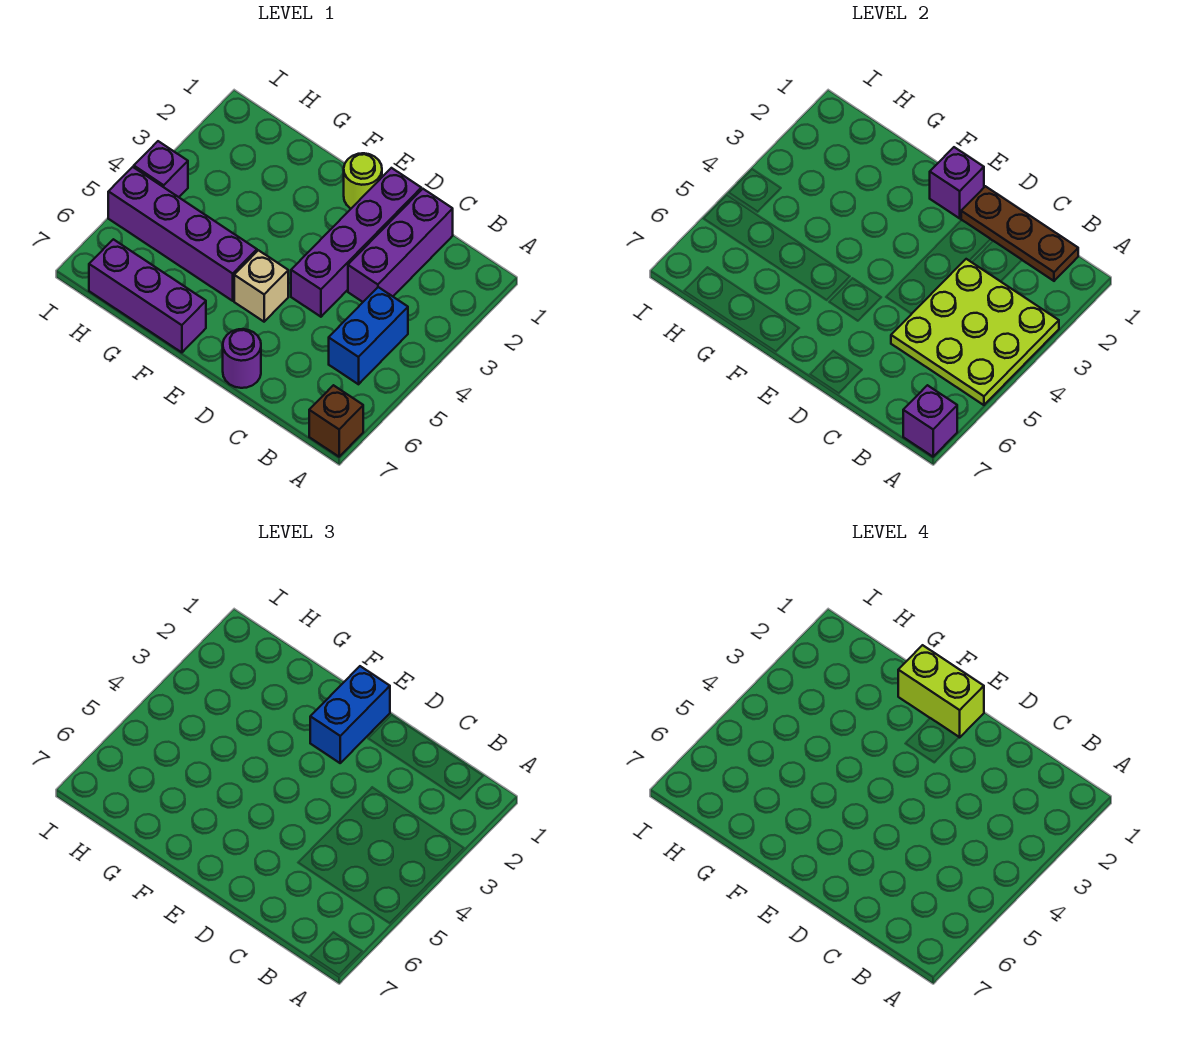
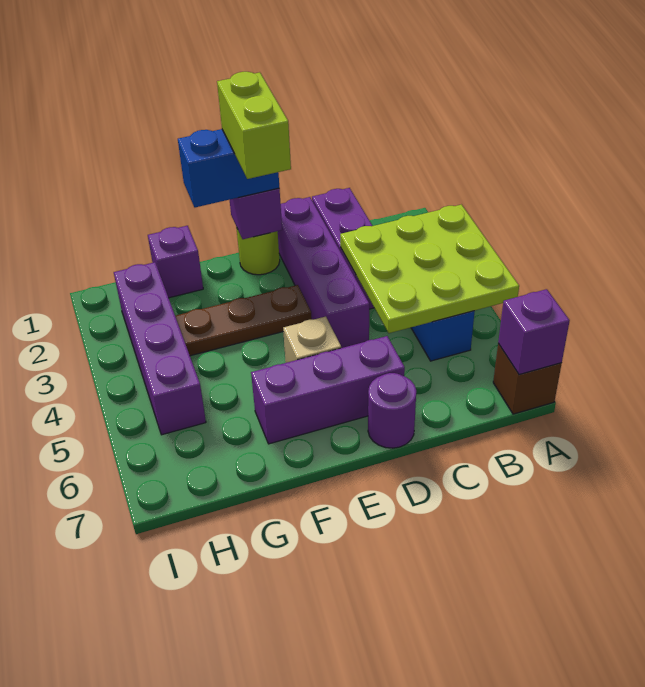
brown plate B1:D1 level 2 -> brown plate E3:G3 level 1
blue brick E1:E2 level 3 -> blue brick E1:F1 level 3
lime brick E1:F1 level 4 -> lime brick E1:E2 level 4
purple brick F5:I5 level 1 -> purple brick H2:H5 level 1
purple brick F7:H7 level 1 -> purple brick D6:F6 level 1
purple brick I4 level 1 -> purple brick G1 level 1

